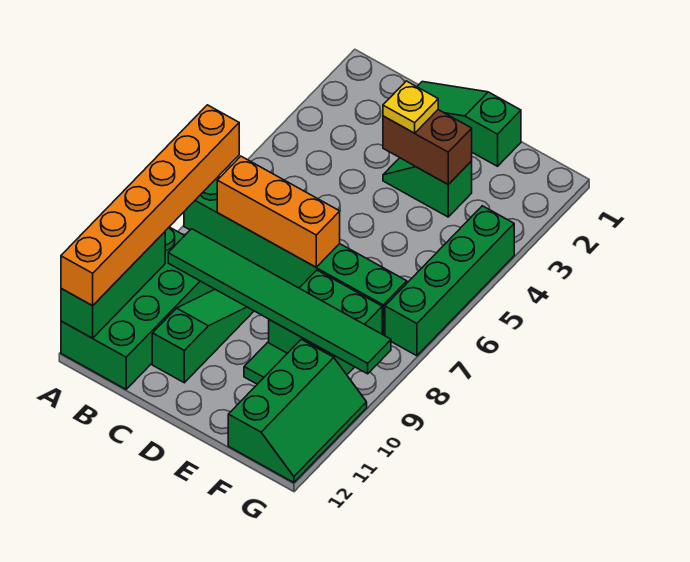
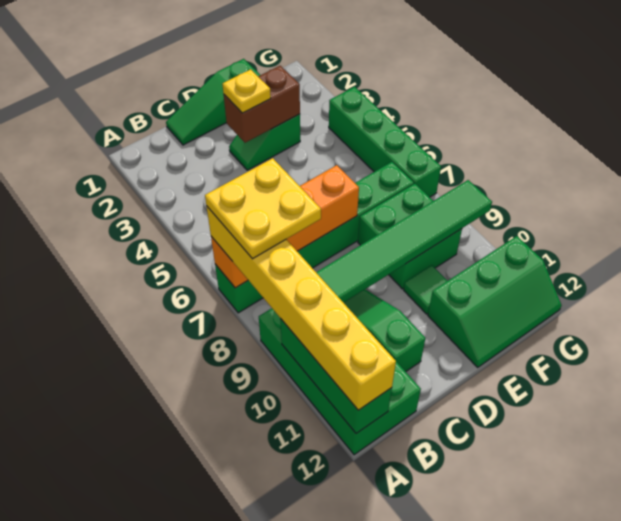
orange brick A7:A12 level 3 -> yellow brick A7:A12 level 3
none -> yellow plate A7:B8 level 4
orange brick B7:D7 level 2 -> orange brick A7:D7 level 2
green slope F10:G12 level 1 top F -> green slope E11:G12 level 1 top 11

